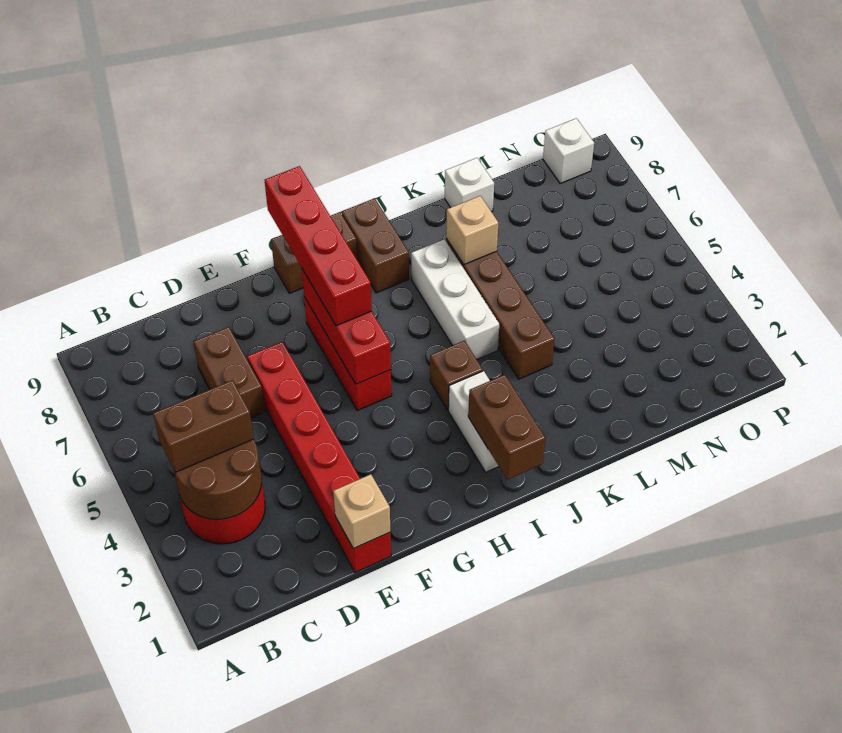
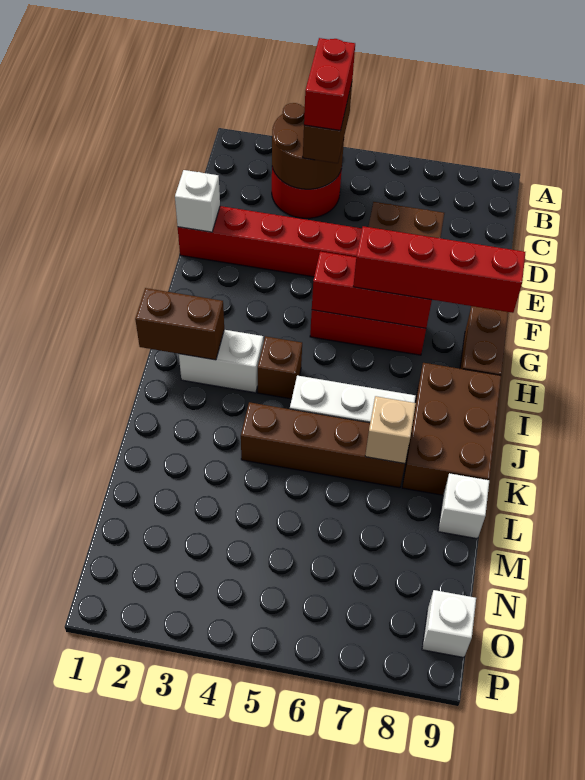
none -> red brick B4:C4 level 4
tan brick E1 level 2 -> white brick E1 level 2
brown brick I8:I9 level 1 -> brown brick I8:K9 level 1

